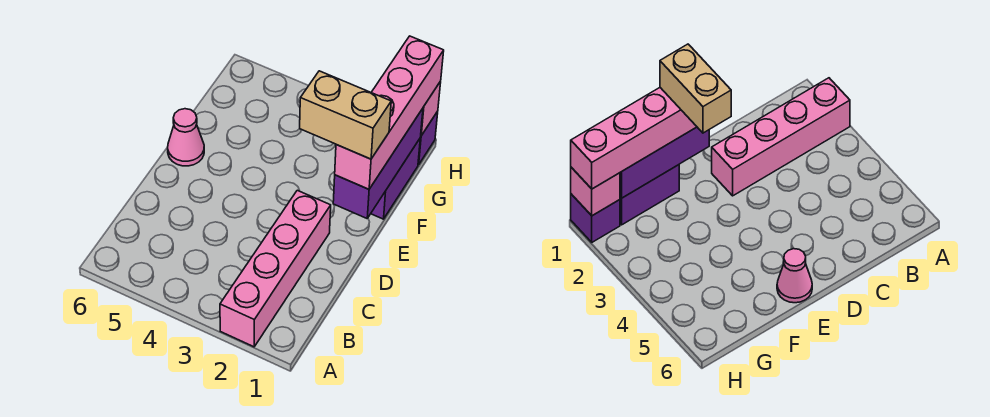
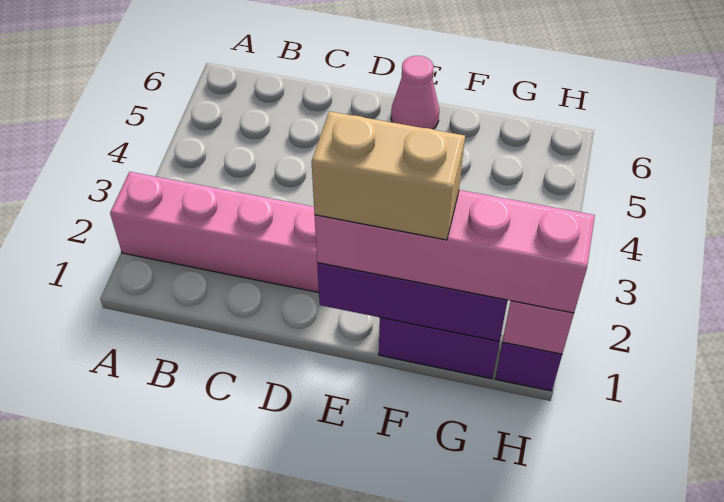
tan brick E1:E2 level 4 -> tan brick E1:F1 level 4

